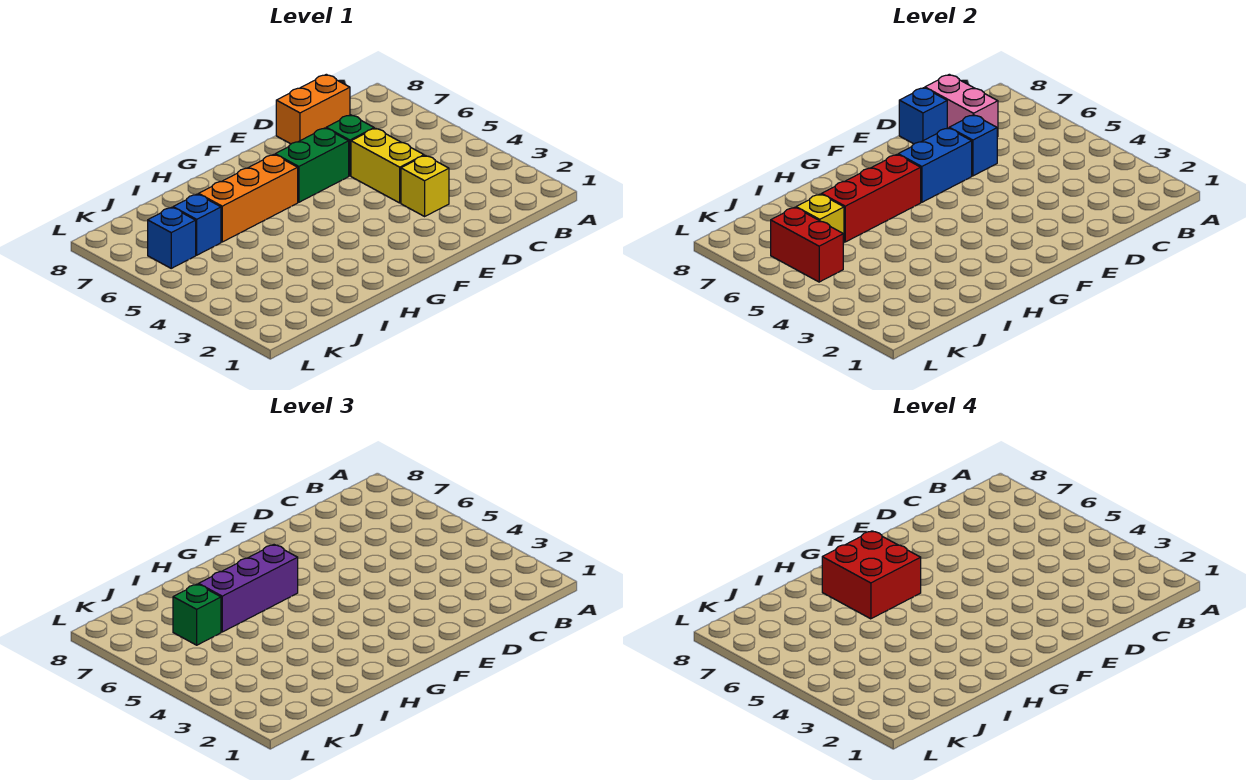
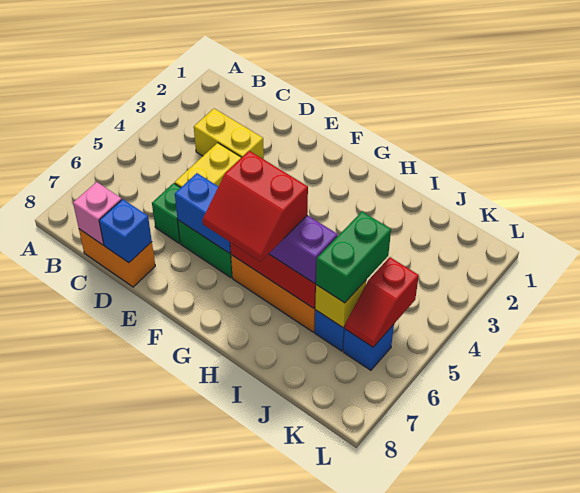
pink brick C7:C8 level 2 -> pink brick C8 level 2
yellow brick D3 level 1 -> yellow brick C3:D3 level 1
blue brick D6 level 2 -> none
red brick G6:H7 level 4 -> red slope G6:H7 level 4 top 6
green brick J6 level 3 -> green brick J5:J6 level 3
red brick K5:K6 level 2 -> red slope K5:K6 level 2 top 5

